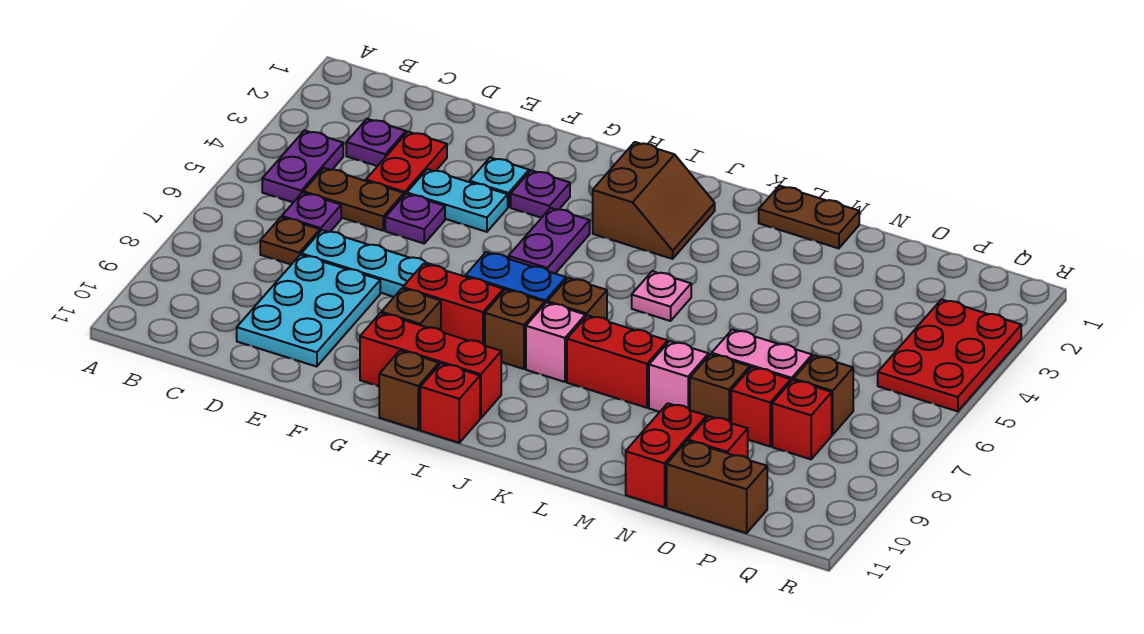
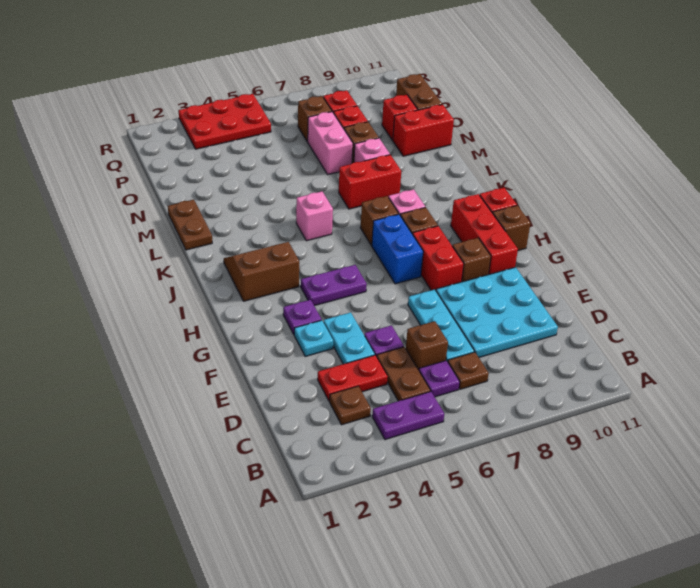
purple plate C3 level 1 -> brown plate C3 level 1
none -> brown brick D6 level 1
cyan plate D8:E10 level 1 -> cyan plate D8:F10 level 1
pink plate K5 level 1 -> pink brick K5 level 1
red brick K8:L8 level 1 -> red brick L7:L8 level 1

